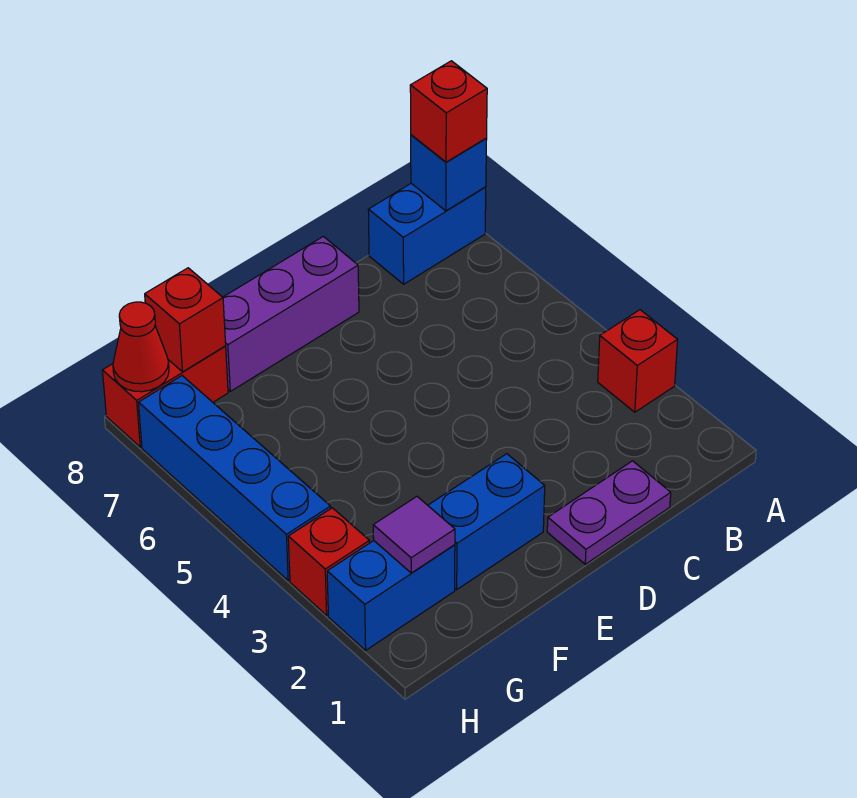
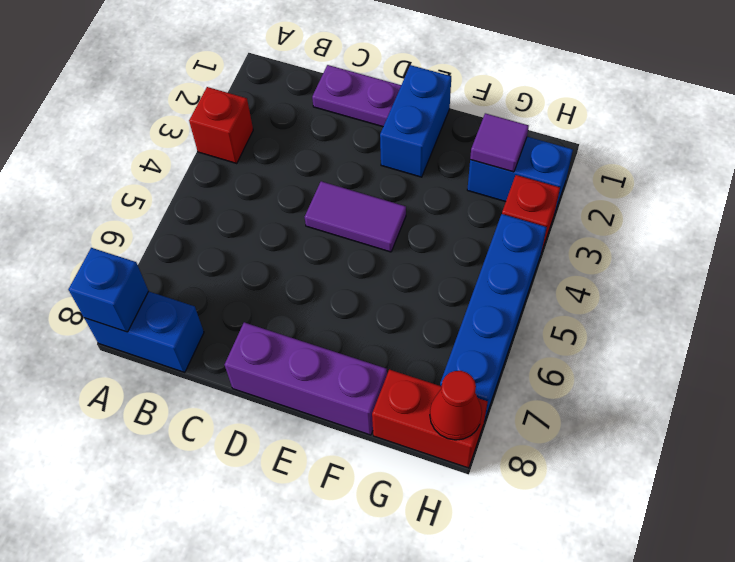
red brick A8 level 3 -> none
none -> purple tile D4:E4 level 1
blue brick E2:F2 level 1 -> blue brick E1:E2 level 1
red brick G8 level 2 -> none

